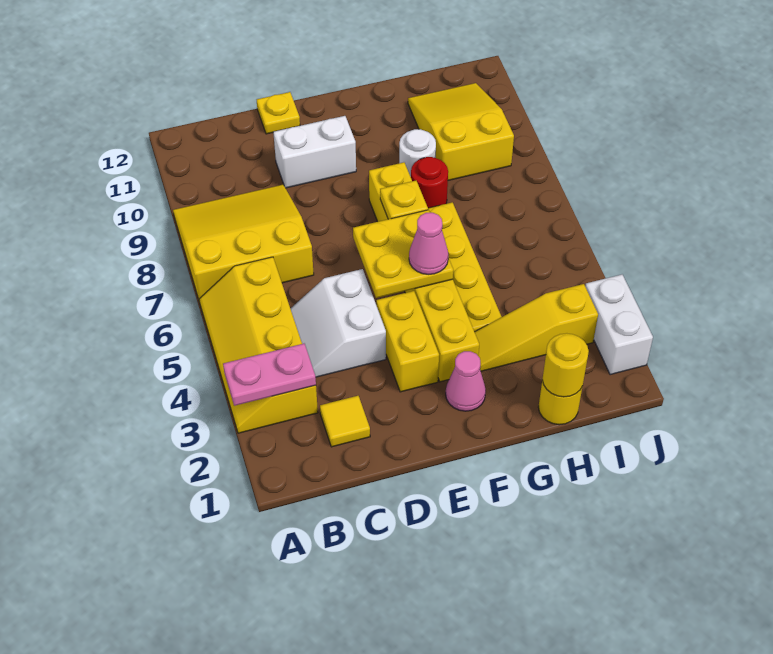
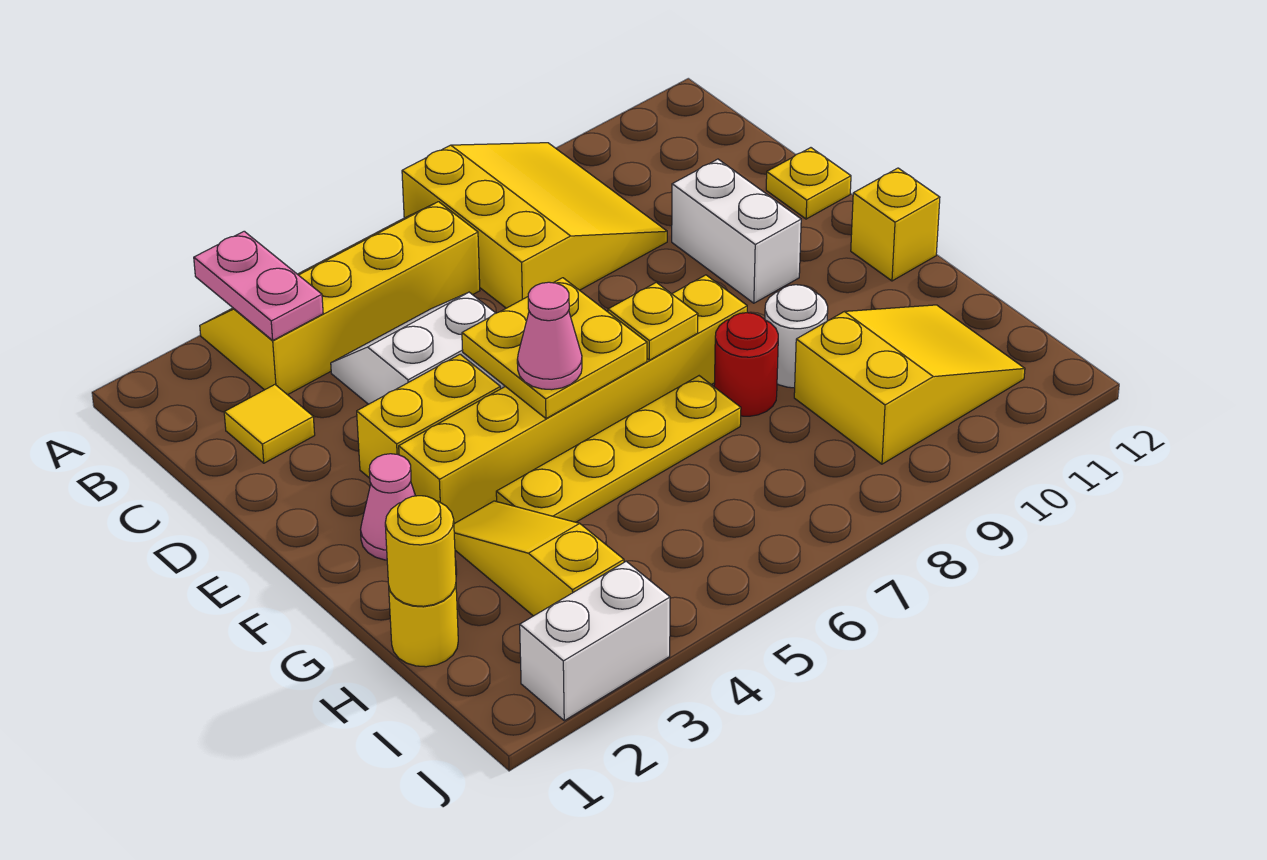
none -> yellow brick F12 level 1

